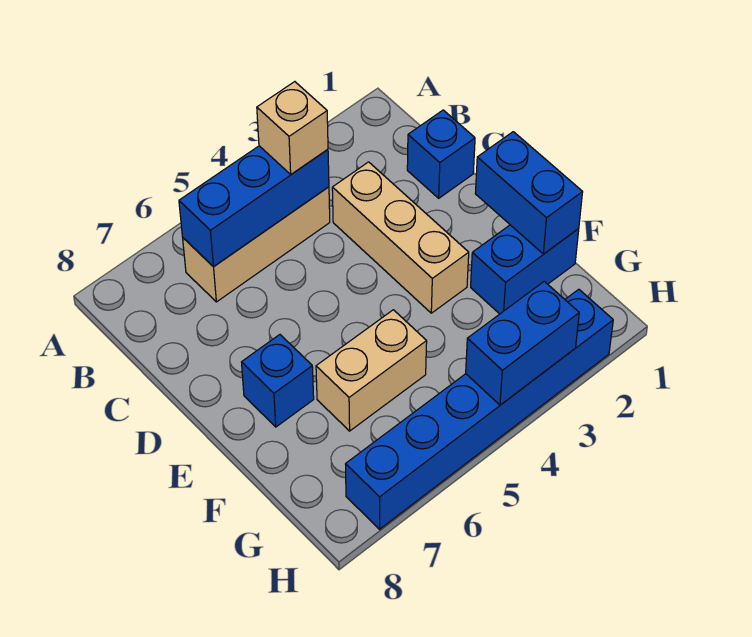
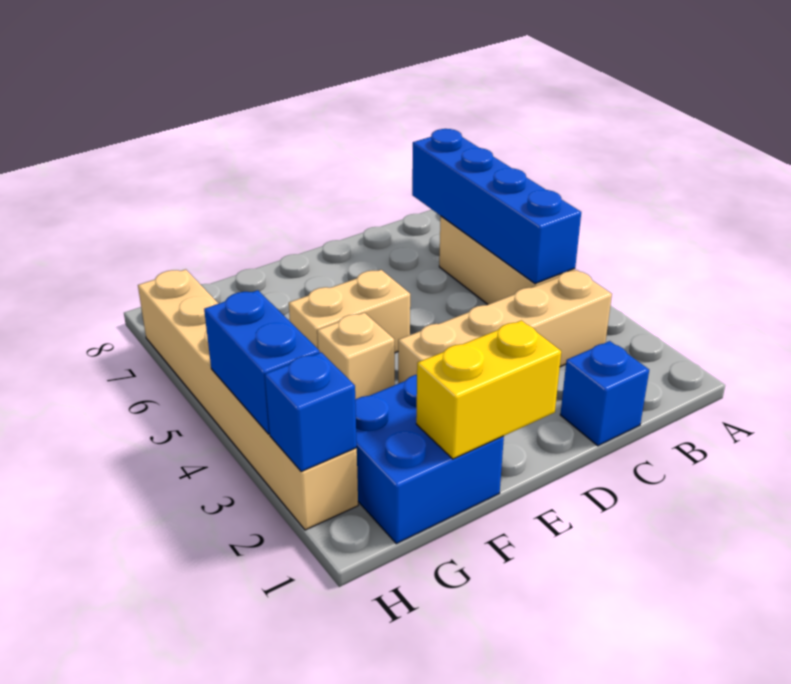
blue brick B4:B6 level 2 -> blue brick B4:B7 level 2
tan brick B4 level 3 -> tan brick F4 level 1
tan brick C3:E3 level 1 -> tan brick B3:E3 level 1
blue brick E1:F1 level 2 -> yellow brick E1:F1 level 2
blue brick E7 level 1 -> blue brick H2 level 2
blue brick F1:F2 level 1 -> blue brick F1:G2 level 1
tan brick F5:F6 level 1 -> tan brick E5:F5 level 1
blue brick H2:H7 level 1 -> tan brick H2:H7 level 1

